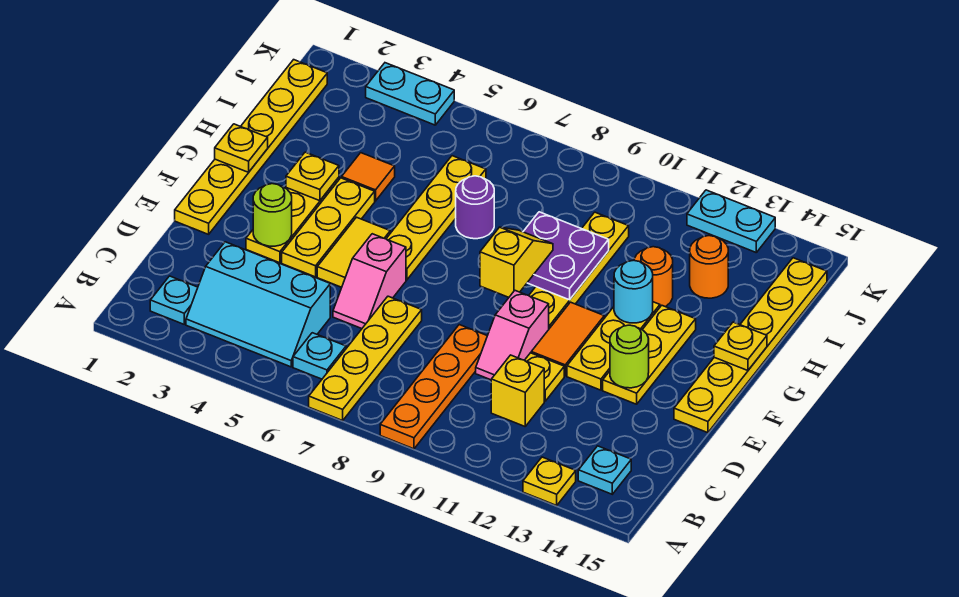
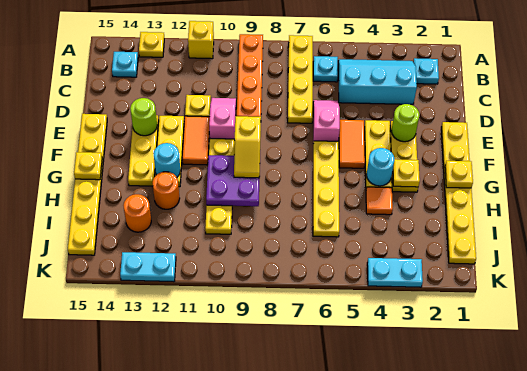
yellow brick C11 level 1 -> yellow brick A11 level 1
yellow tile E5:F5 level 1 -> orange tile E5:F5 level 1
none -> cyan round brick G4 level 2
purple round brick H7 level 1 -> none

